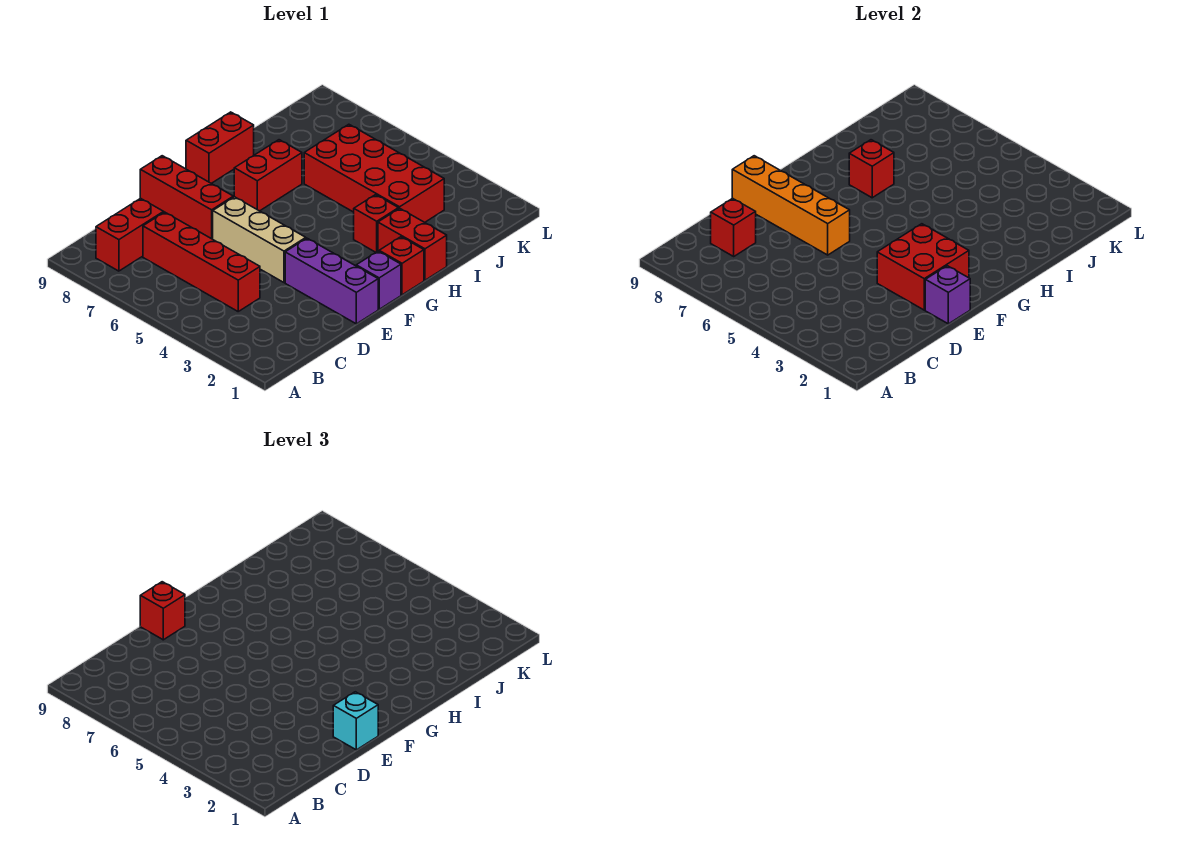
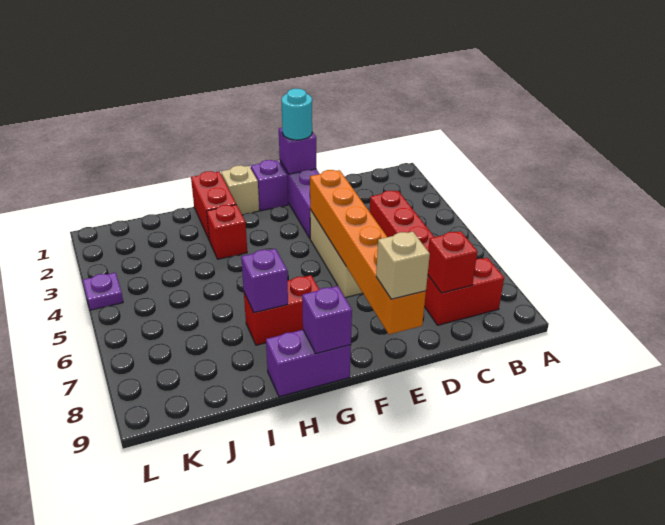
cyan brick E1 level 3 -> cyan round brick E1 level 3
red brick E2:F3 level 2 -> none
orange brick E6:E9 level 2 -> orange brick E4:E9 level 2
red brick E7:E9 level 1 -> none
red brick E9 level 3 -> tan brick E9 level 3
red brick G1 level 1 -> tan brick G1 level 1
red brick G9:H9 level 1 -> purple brick G9:H9 level 1
none -> purple brick G9 level 2
red brick H7 level 2 -> purple brick H7 level 2
red brick I3:J6 level 1 -> none
none -> purple plate L4 level 1

